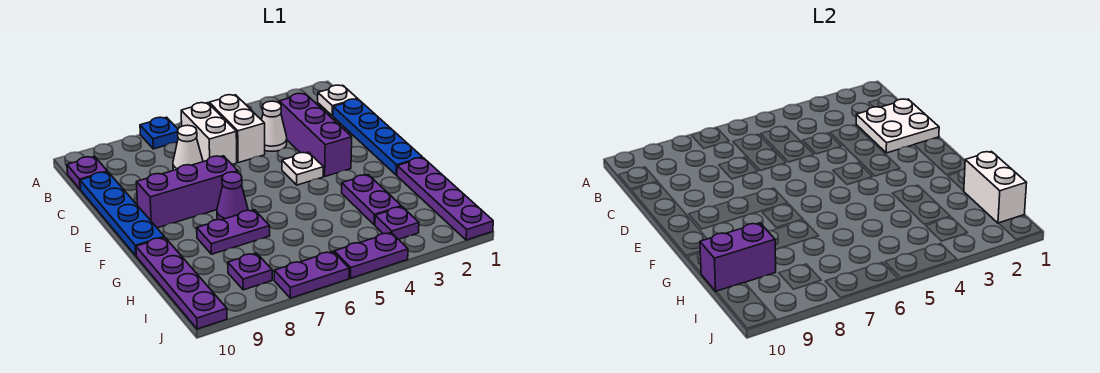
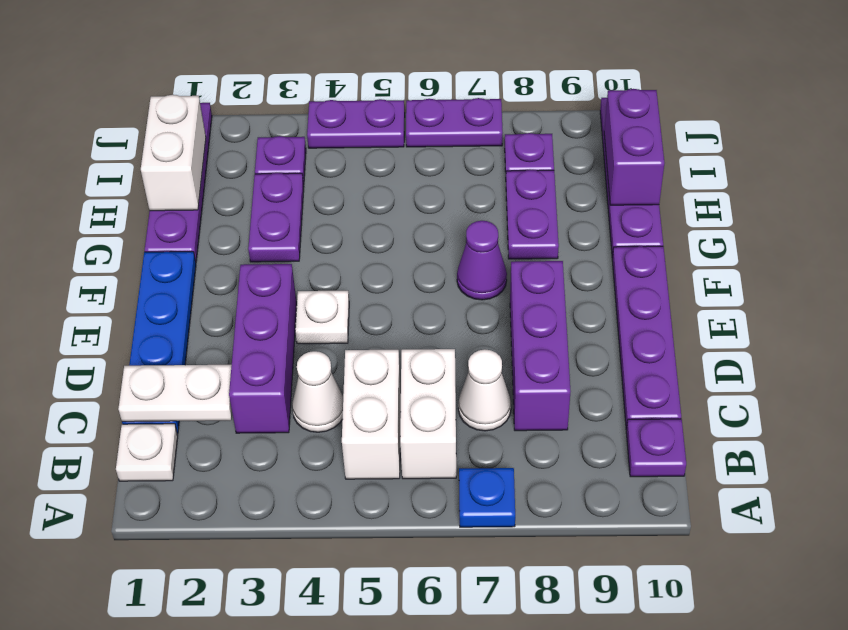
white plate C1:D2 level 2 -> white plate C1:C2 level 2
blue plate C10:F10 level 1 -> purple plate C10:F10 level 1
purple brick E7:E9 level 1 -> purple brick C8:E8 level 1
purple plate G7:G8 level 1 -> purple plate G8:H8 level 1
purple brick H9:H10 level 2 -> purple brick H10:I10 level 2

